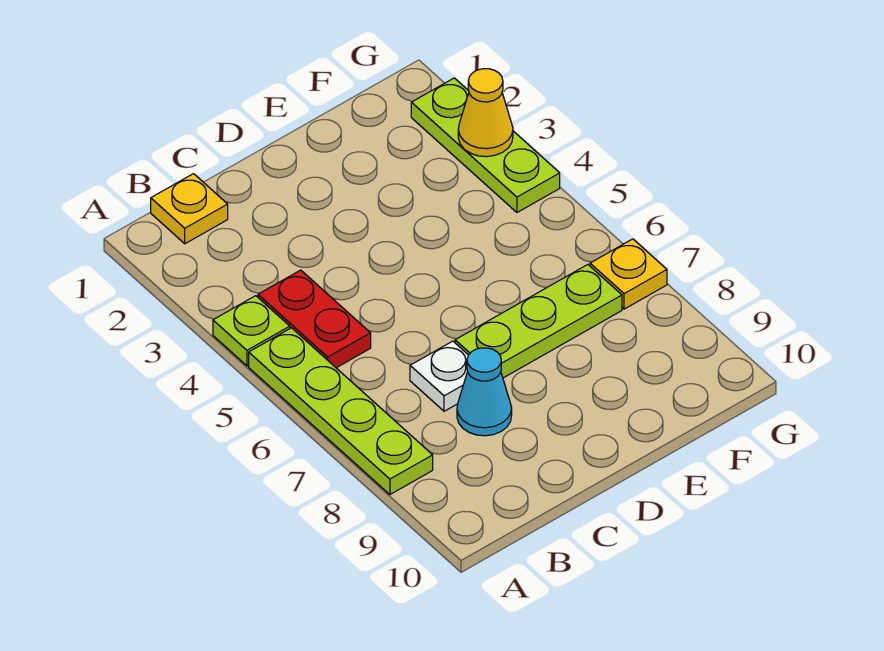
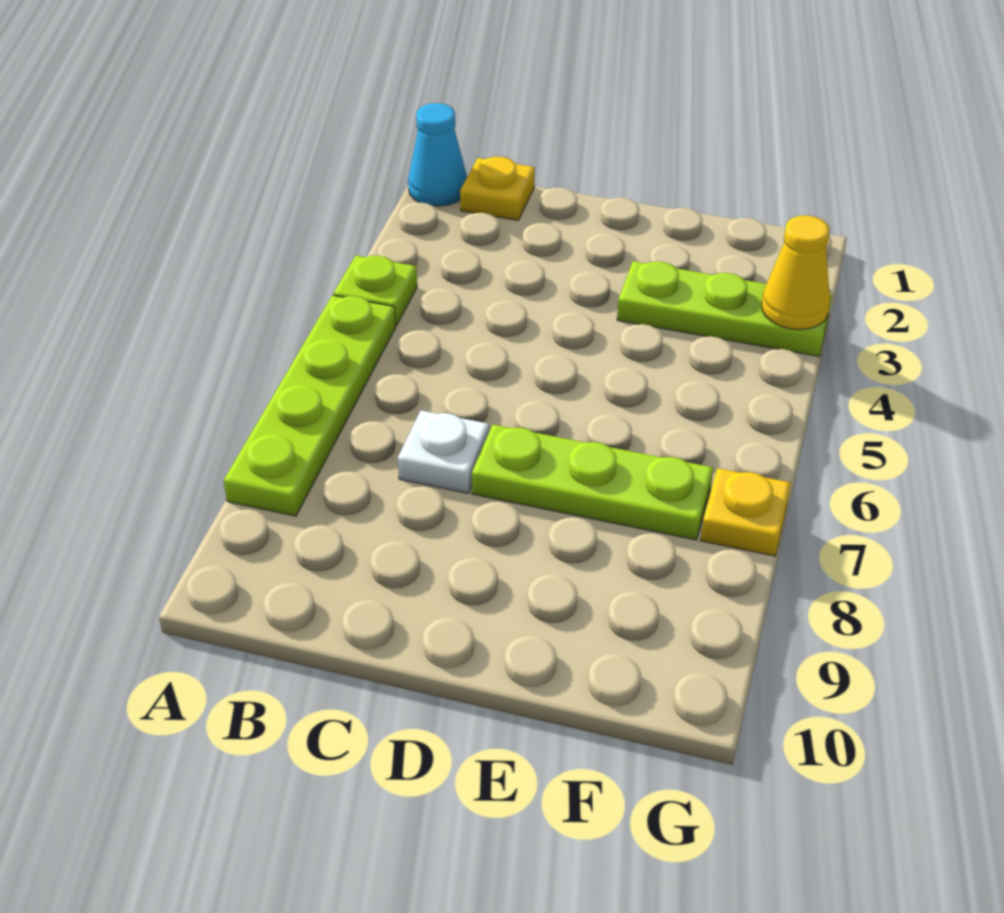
red plate B4:B5 level 1 -> none
cyan cone C8 level 1 -> cyan cone A1 level 1
lime plate G2:G4 level 1 -> lime plate E3:G3 level 1

